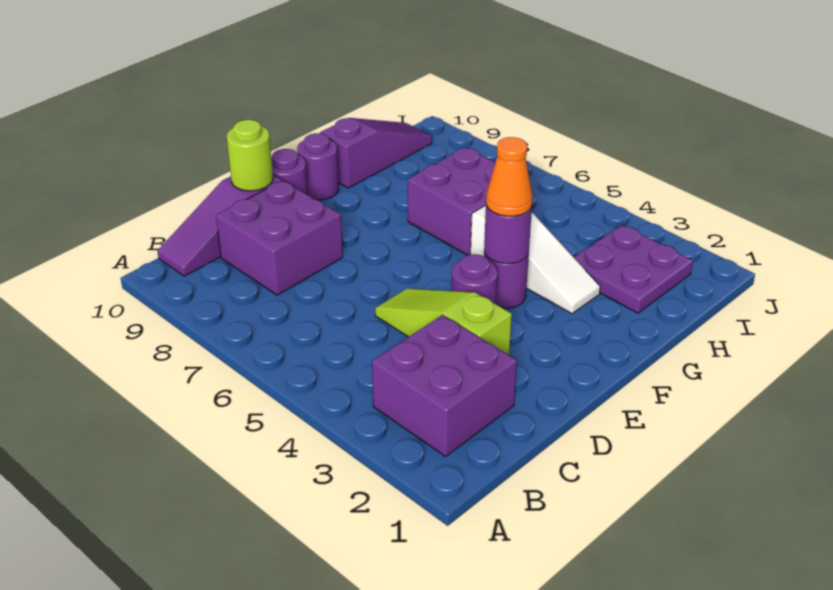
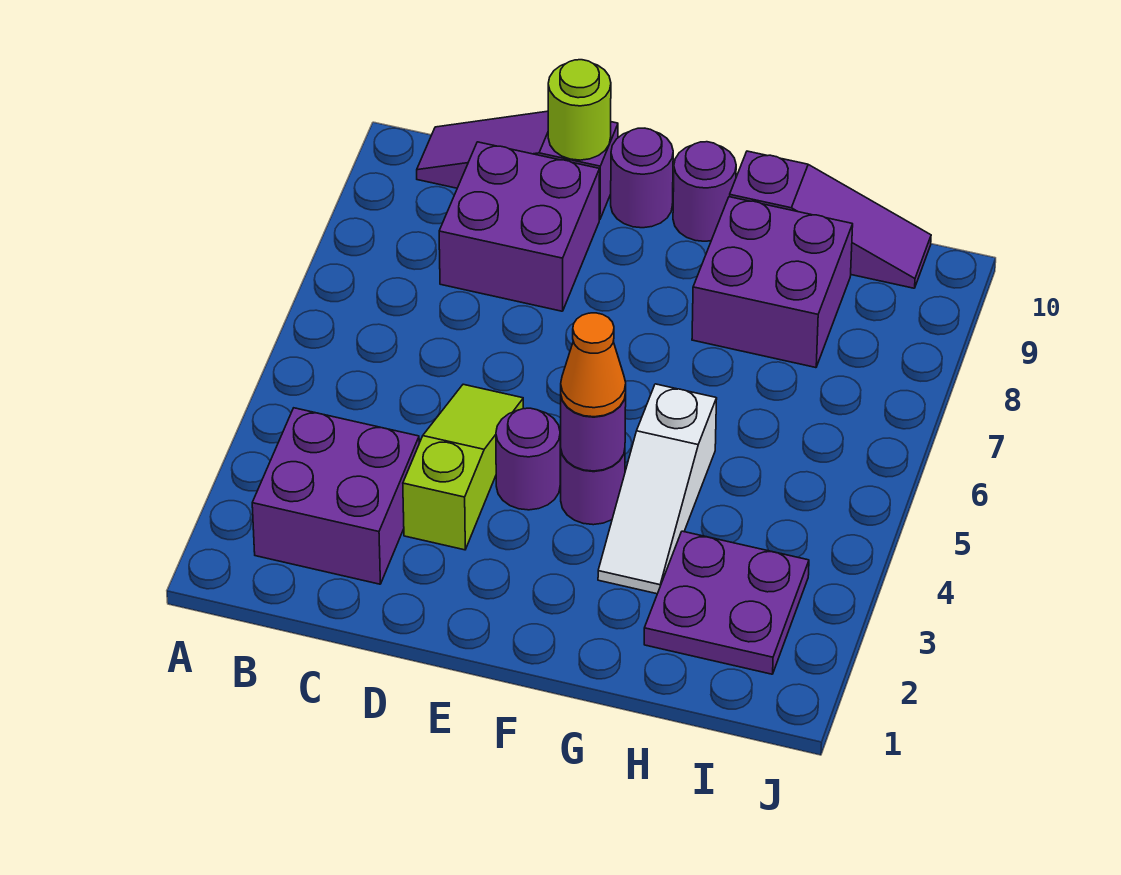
purple brick G6:H7 level 1 -> purple brick G8:H9 level 1

